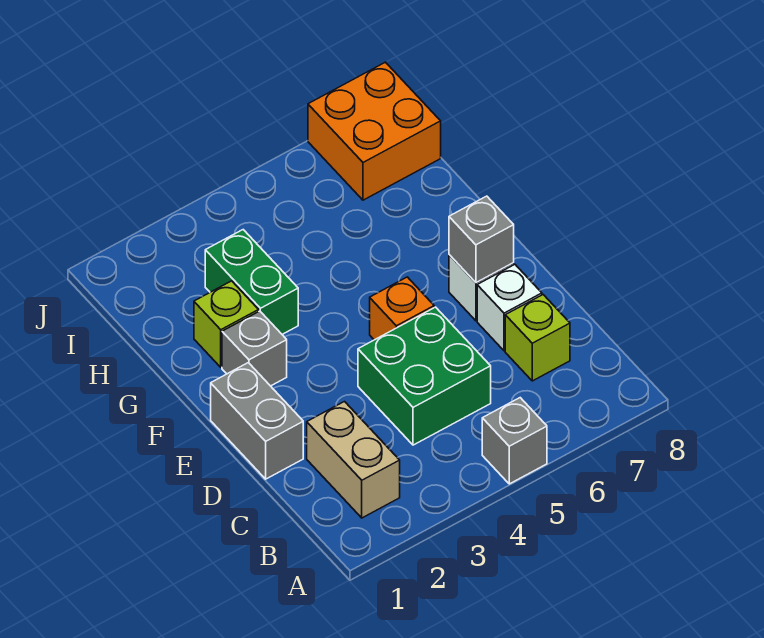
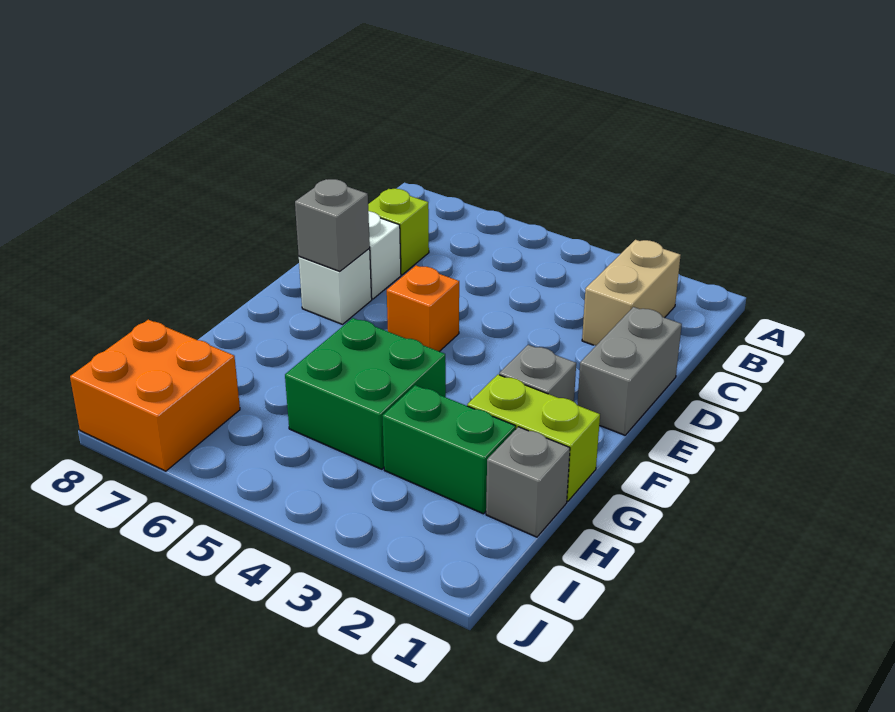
grey brick A5 level 1 -> grey brick H1 level 1
green brick C4:D5 level 1 -> green brick G4:H5 level 1
lime brick G2 level 1 -> lime brick G1:G2 level 1
green brick G3:H3 level 1 -> green brick H2:H3 level 1

